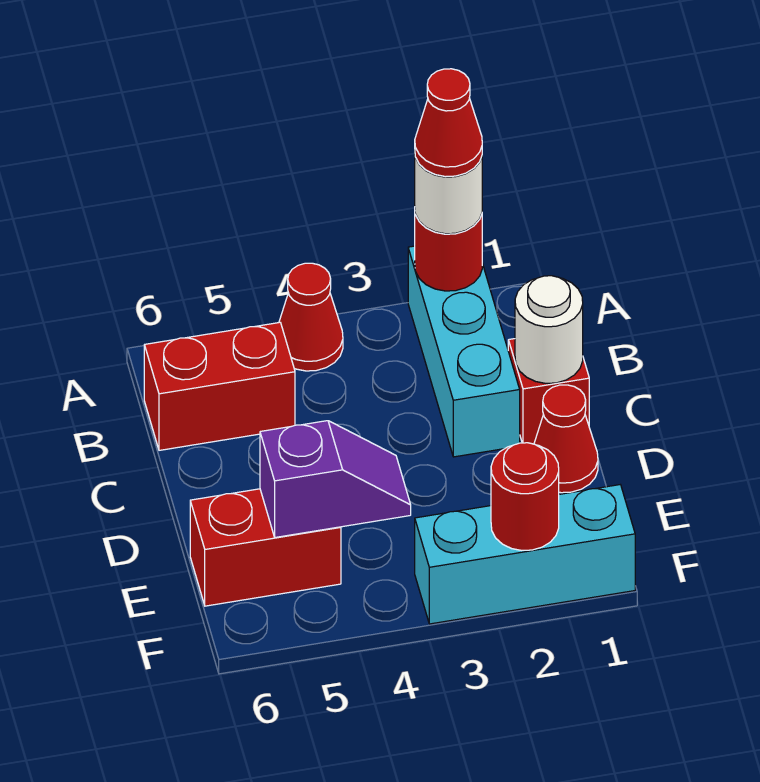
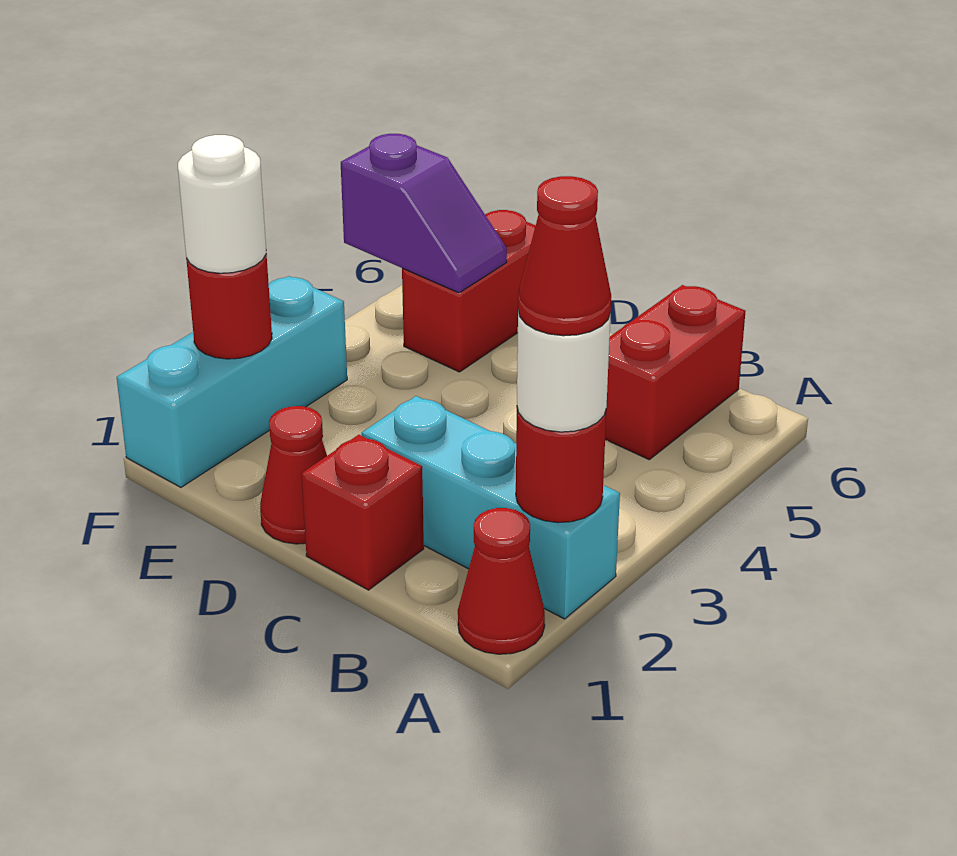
red cone A4 level 1 -> red cone A1 level 1
white round brick C1 level 2 -> white round brick F2 level 3
purple slope E4:E5 level 2 top 5 -> purple slope E5:F5 level 2 top F

